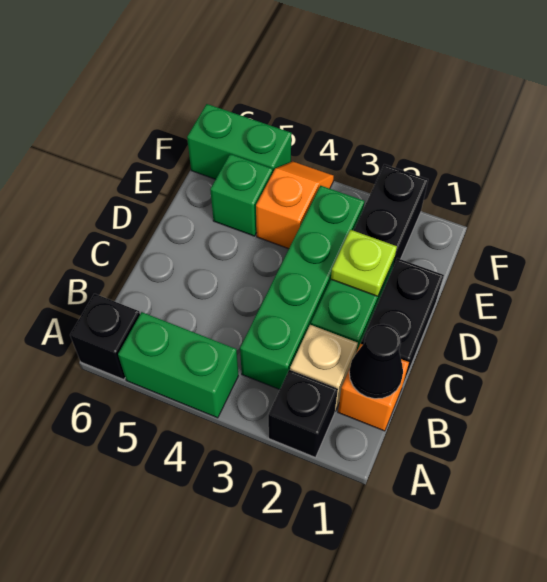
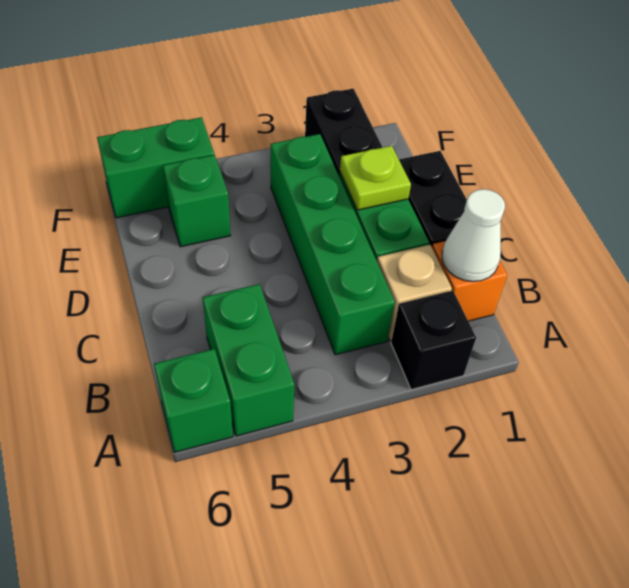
green brick A4:A5 level 1 -> green brick A5:B5 level 1
black brick A6 level 1 -> green brick A6 level 1
black cone B1 level 2 -> white cone B1 level 2
orange slope E4:F4 level 1 top E -> none

